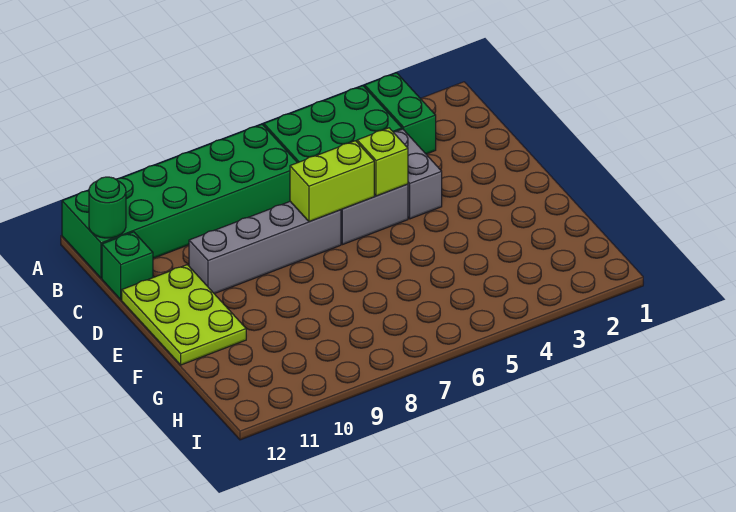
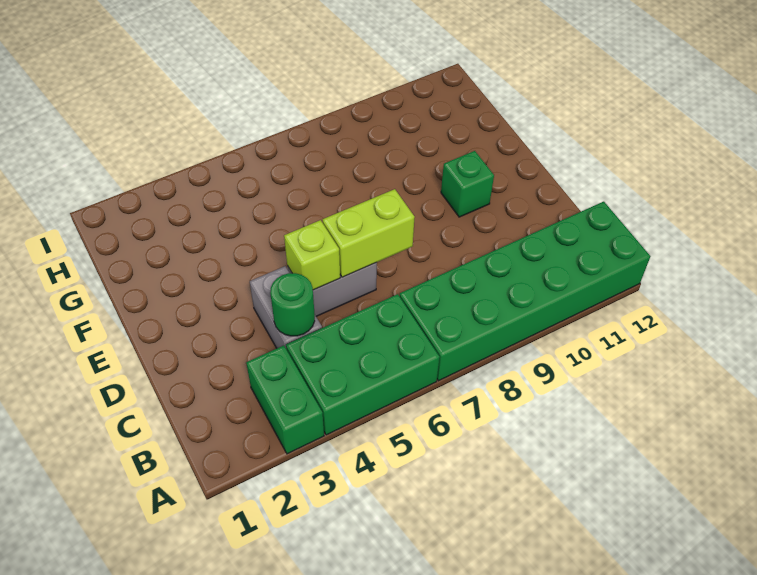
green round brick B12 level 2 -> green round brick C4 level 2
green brick C12 level 1 -> green brick E10 level 1
grey brick D7:D10 level 1 -> none
lime plate D11:F12 level 1 -> none

